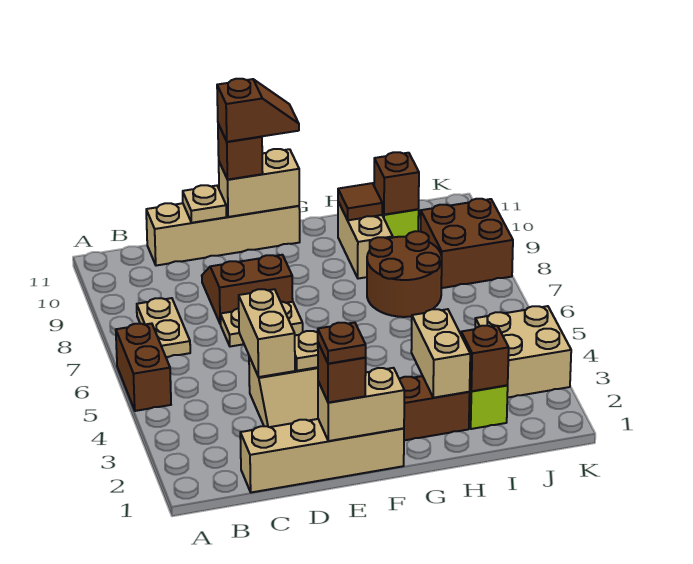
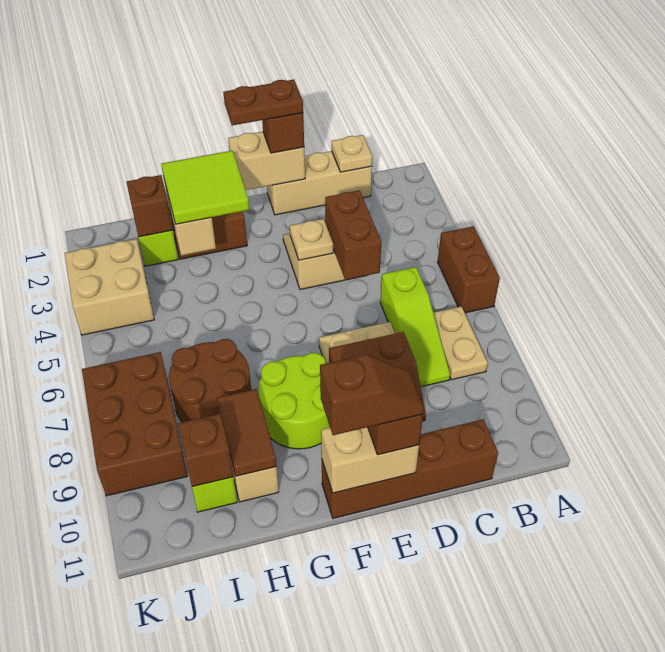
tan brick C1:F1 level 1 -> tan brick C1:E1 level 1
none -> lime slope C6:C8 level 1 top 6
tan brick C11:F11 level 1 -> brown brick C11:F11 level 1
tan brick D4:D5 level 2 -> brown brick D4:D5 level 2
tan plate D11 level 2 -> tan plate C1 level 2
brown plate E1 level 4 -> brown plate E1:F1 level 4
brown slope E11:F11 level 4 top E -> brown slope E11:F11 level 4 top F
none -> lime round brick F8:G9 level 1
none -> lime tile G2:H3 level 3
brown tile H10 level 2 -> brown tile H9:H10 level 2
brown brick J8:K9 level 1 -> brown brick J7:K9 level 1

